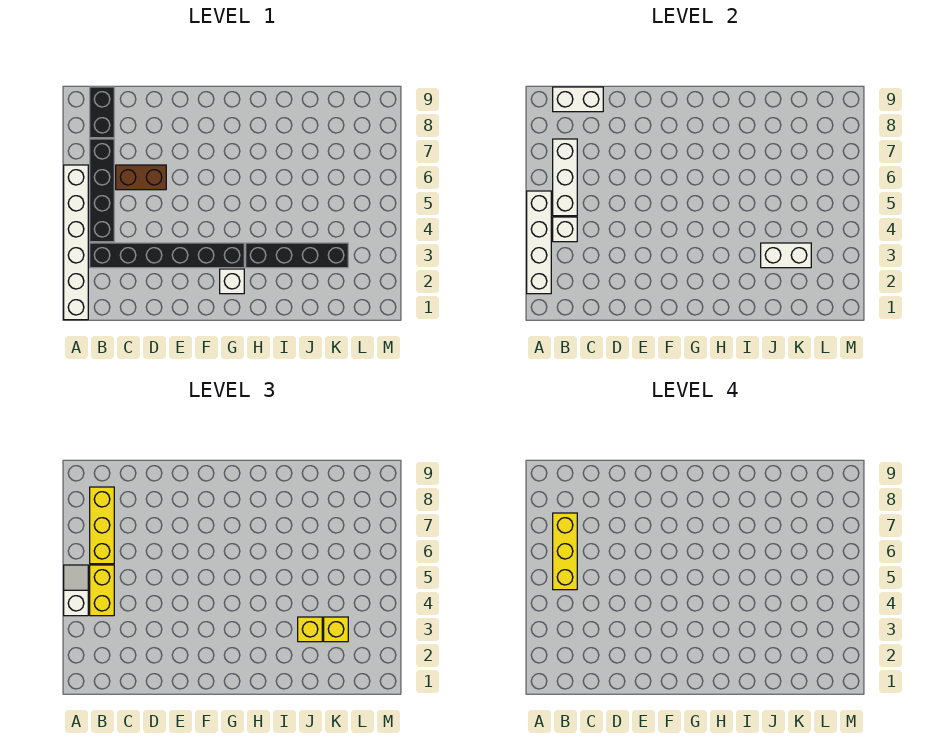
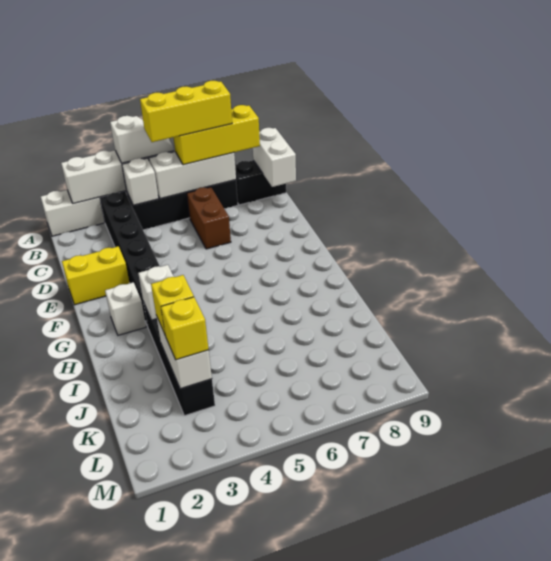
yellow brick B4:B5 level 3 -> yellow brick E1:E2 level 1
none -> white brick H3 level 2

